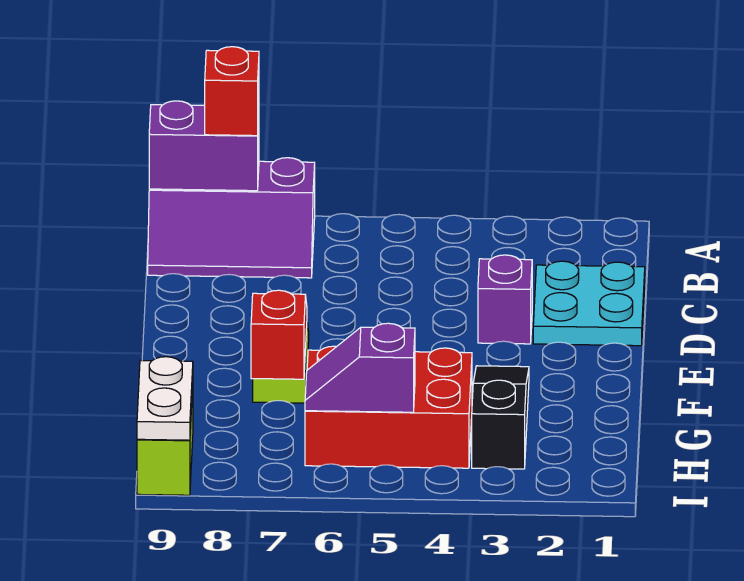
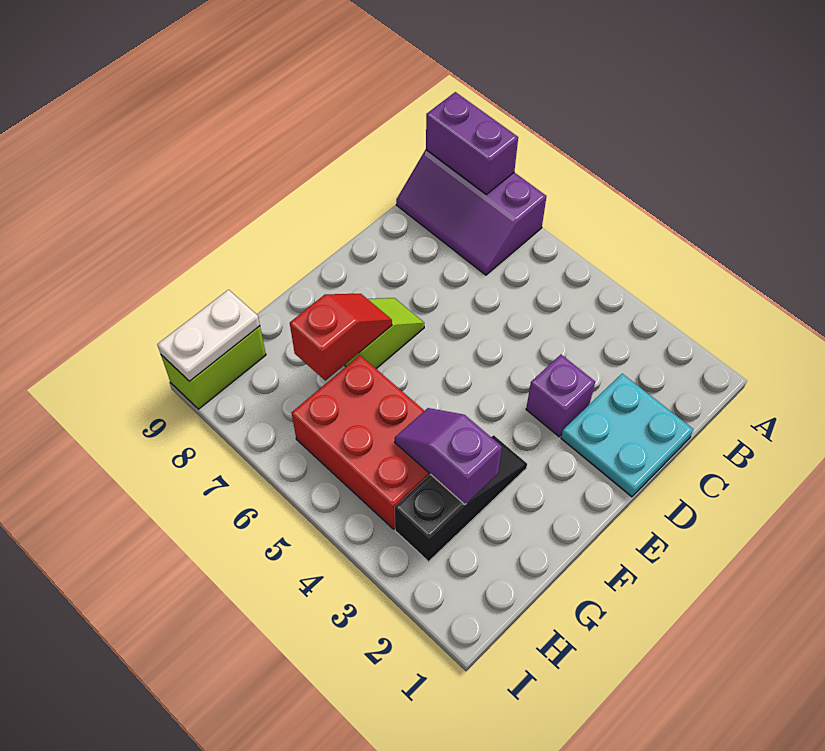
red brick A8 level 3 -> none
purple slope H5:H6 level 2 top 5 -> purple slope G3:G4 level 2 top 3

